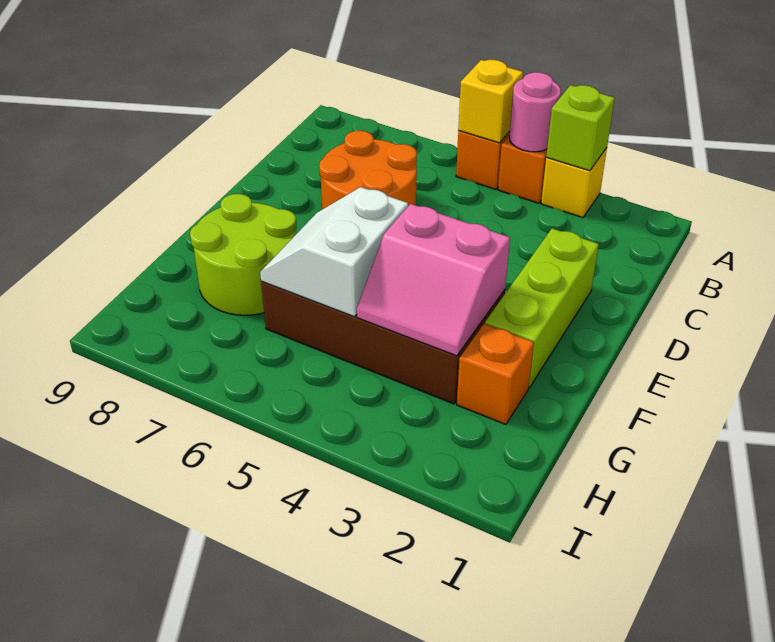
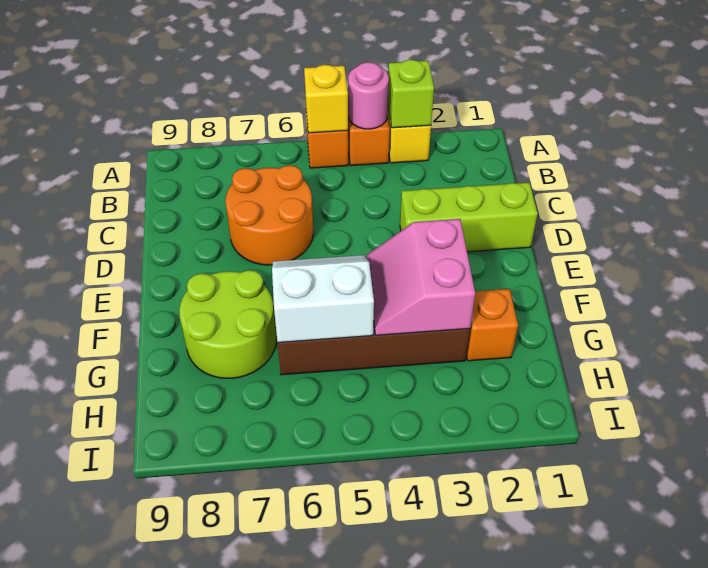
lime brick D2:F2 level 1 -> lime brick D1:D3 level 1
pink slope F3:G4 level 2 top F -> pink slope F3:G4 level 2 top 3
white slope F5:G6 level 2 top 5 -> white slope F5:G6 level 2 top G

